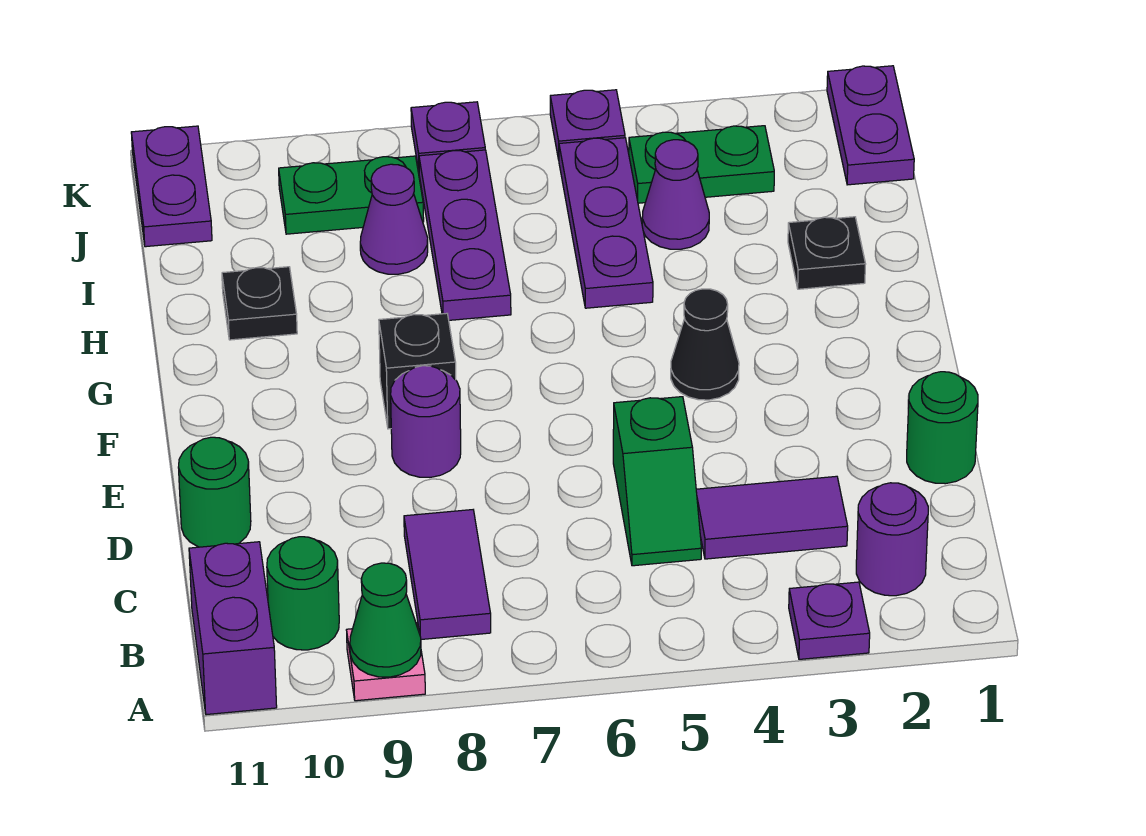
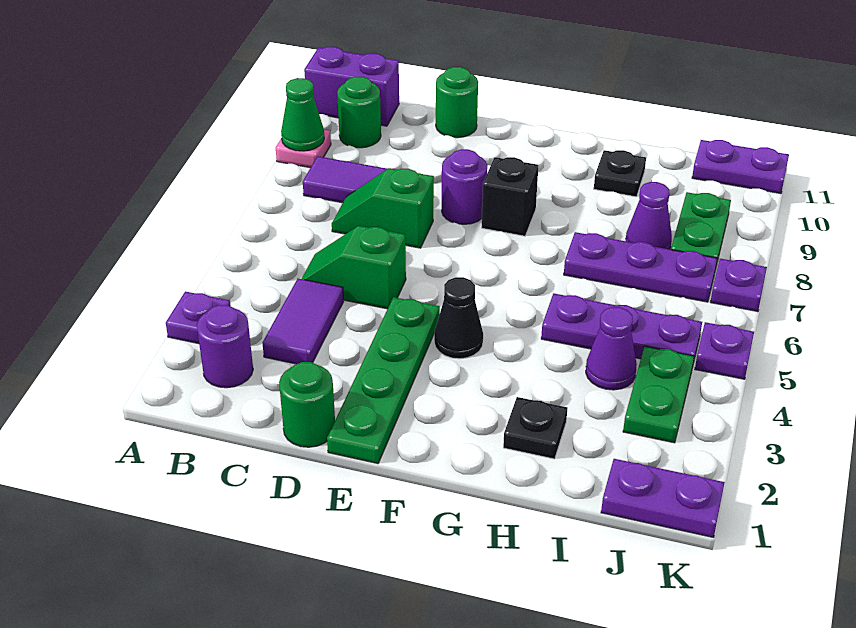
none -> green slope C7:D7 level 1 top D
none -> green plate E1:E4 level 1

